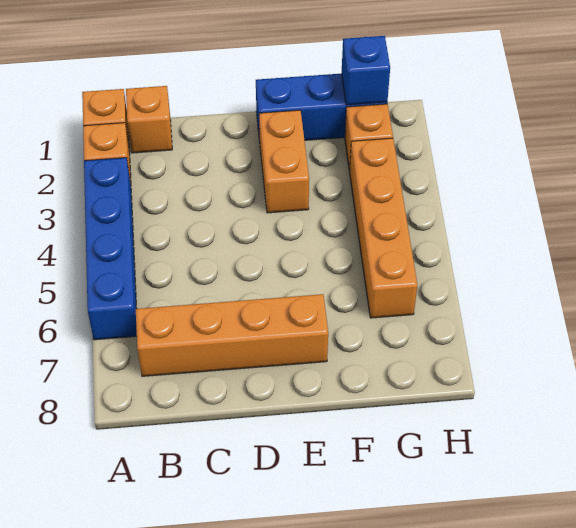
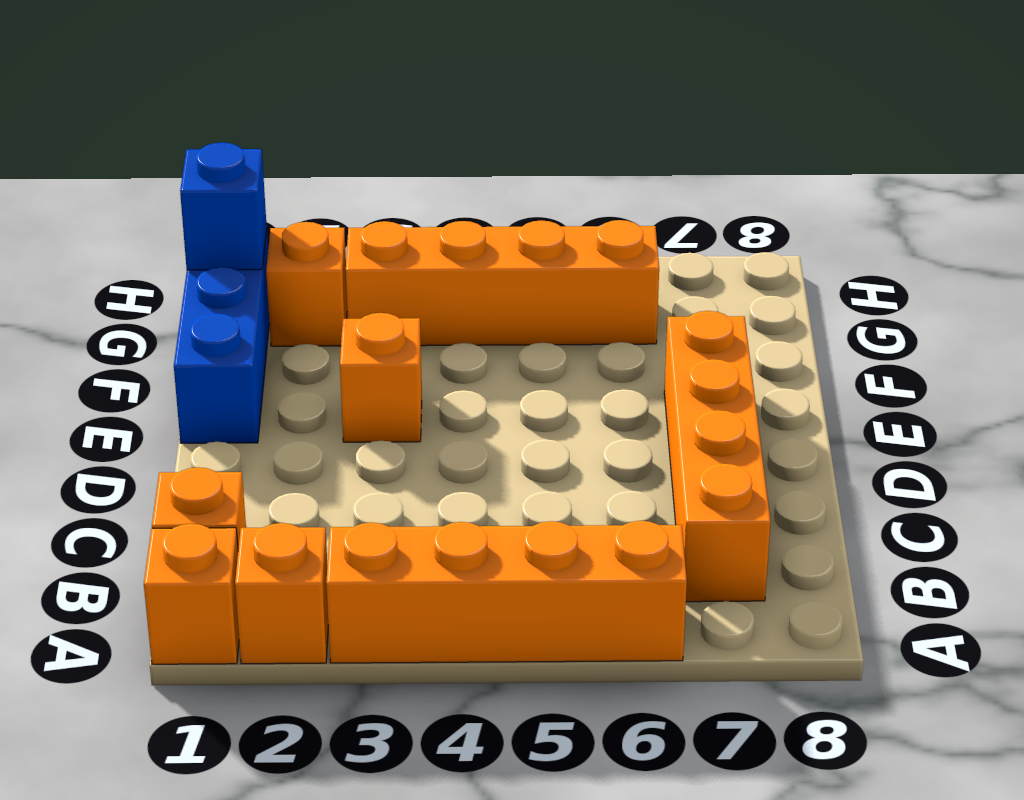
blue brick A3:A6 level 1 -> orange brick A3:A6 level 1
orange brick E2:E3 level 1 -> orange brick E3 level 1

